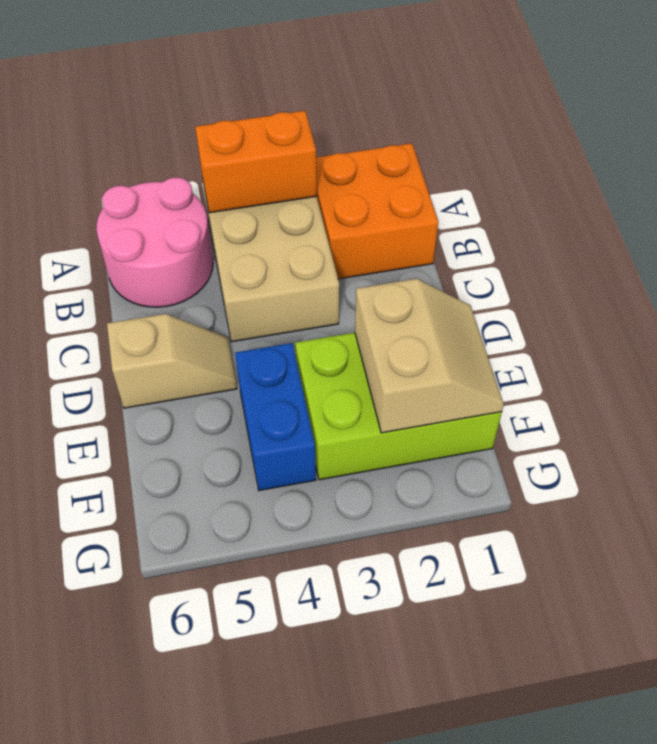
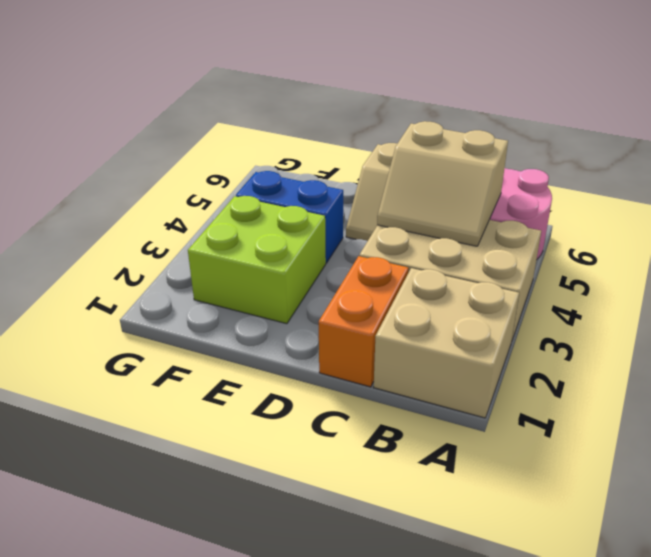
orange brick A1:B2 level 1 -> tan brick A1:B2 level 1
orange brick A3:A4 level 2 -> orange brick C1:C2 level 1
lime brick E1:F3 level 1 -> lime brick E2:F3 level 1
tan slope E1:F2 level 2 top 2 -> tan slope B4:C5 level 2 top 5

